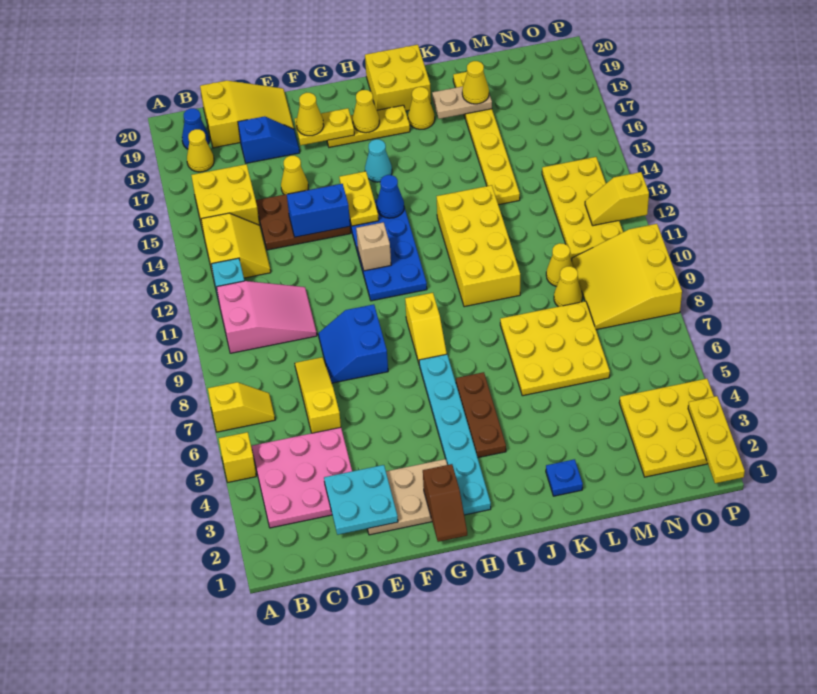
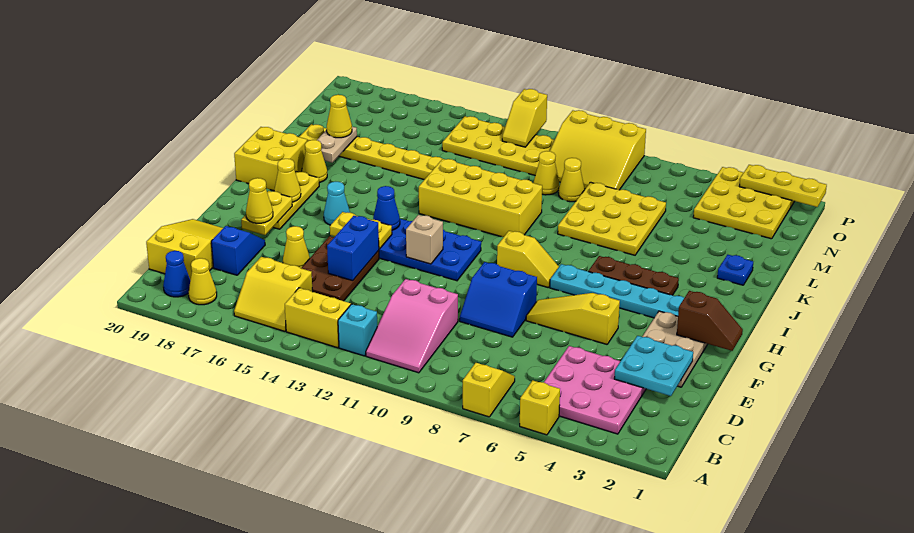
pink slope B10:D11 level 1 top B -> pink slope B10:D11 level 1 top D
yellow brick B15:C16 level 1 -> yellow slope B15:C16 level 1 top C
yellow slope D6:D8 level 1 top 6 -> yellow slope F5:F7 level 1 top 5

